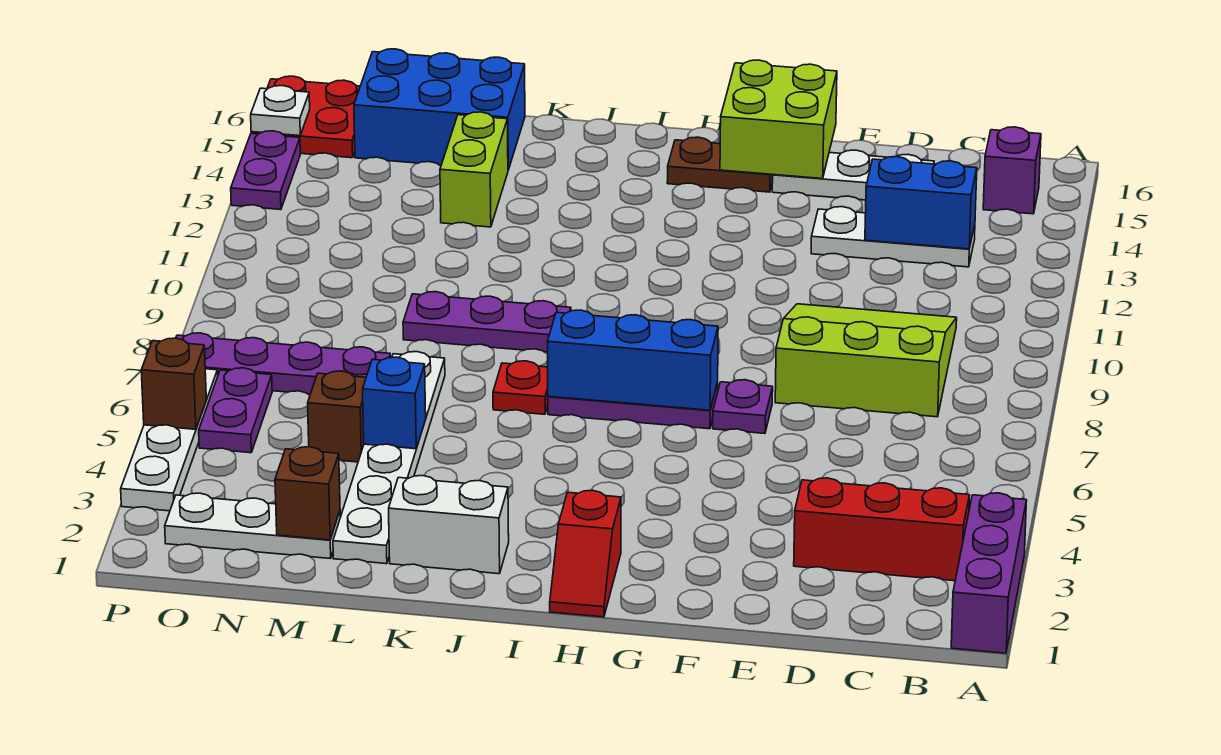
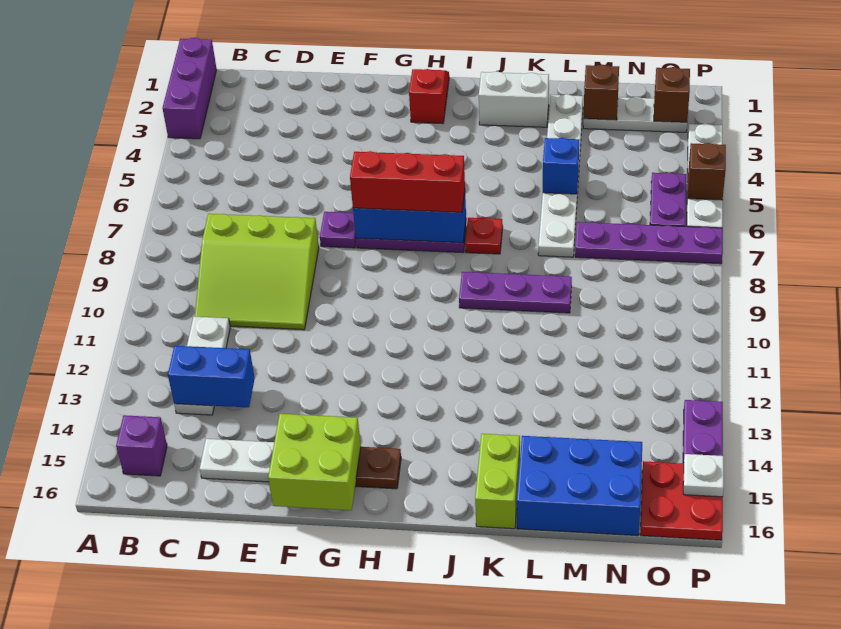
red brick B3:D3 level 1 -> red brick G7:I7 level 3
white plate C13:E13 level 1 -> white plate C11:C13 level 1
lime brick L13:L14 level 1 -> lime brick K15:K16 level 1
brown brick M5 level 1 -> brown brick O2 level 2

